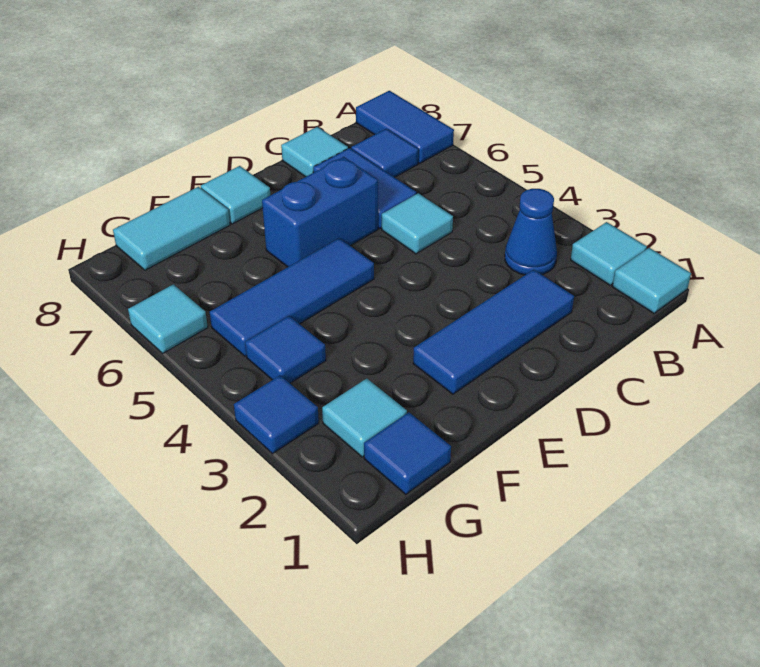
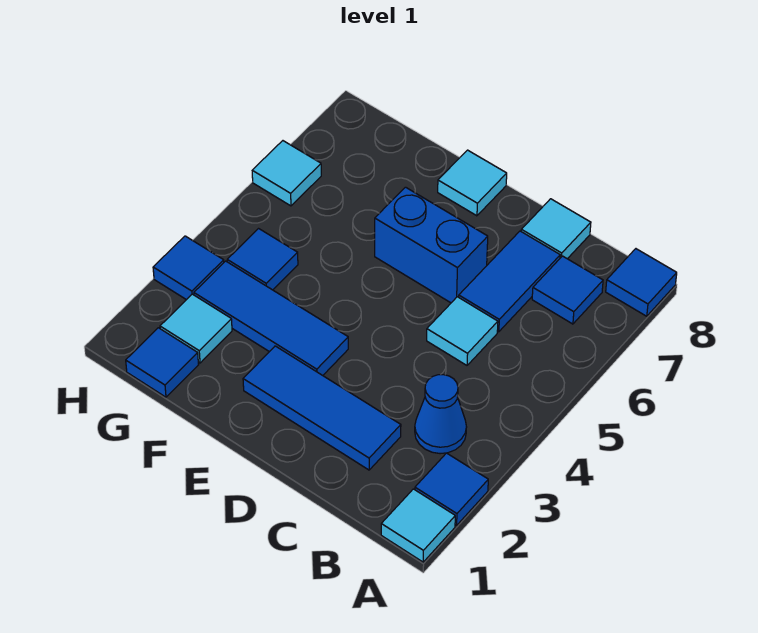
cyan tile A2 level 1 -> blue tile A2 level 1
blue tile A7:A8 level 1 -> blue tile A8 level 1
blue tile E5:G5 level 1 -> blue tile E3:G3 level 1
cyan tile F8:G8 level 1 -> none

